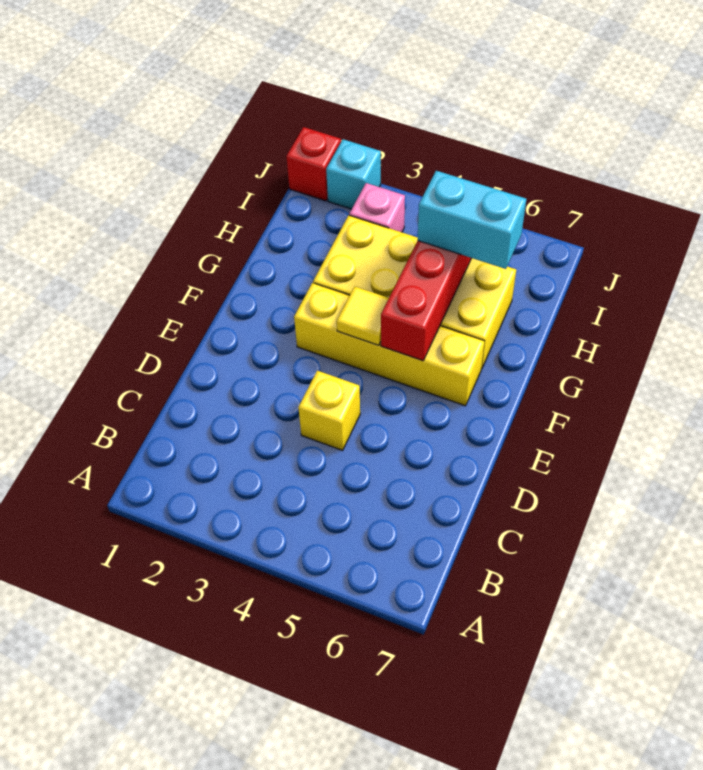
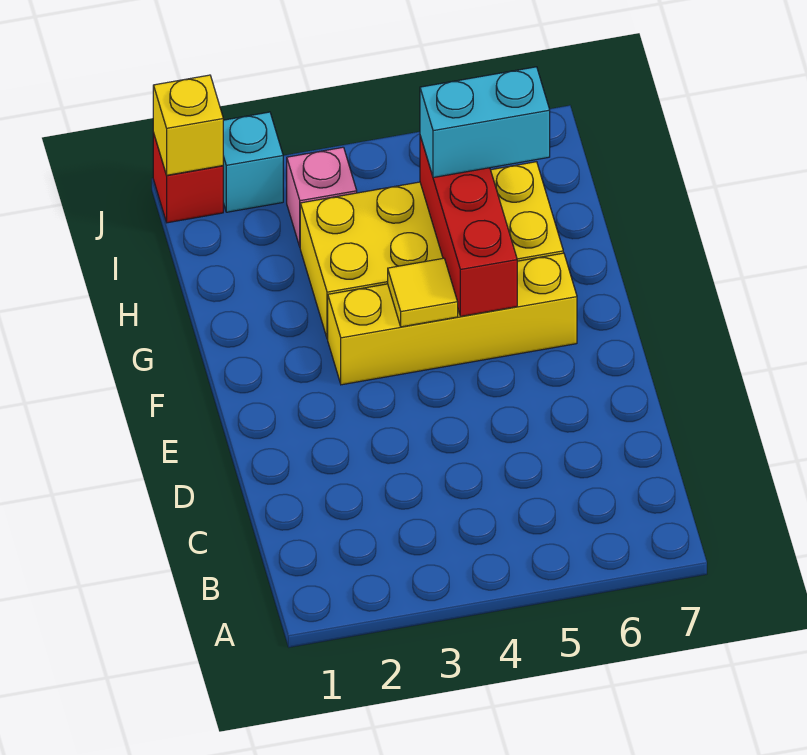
yellow brick D4 level 1 -> yellow brick J1 level 2

